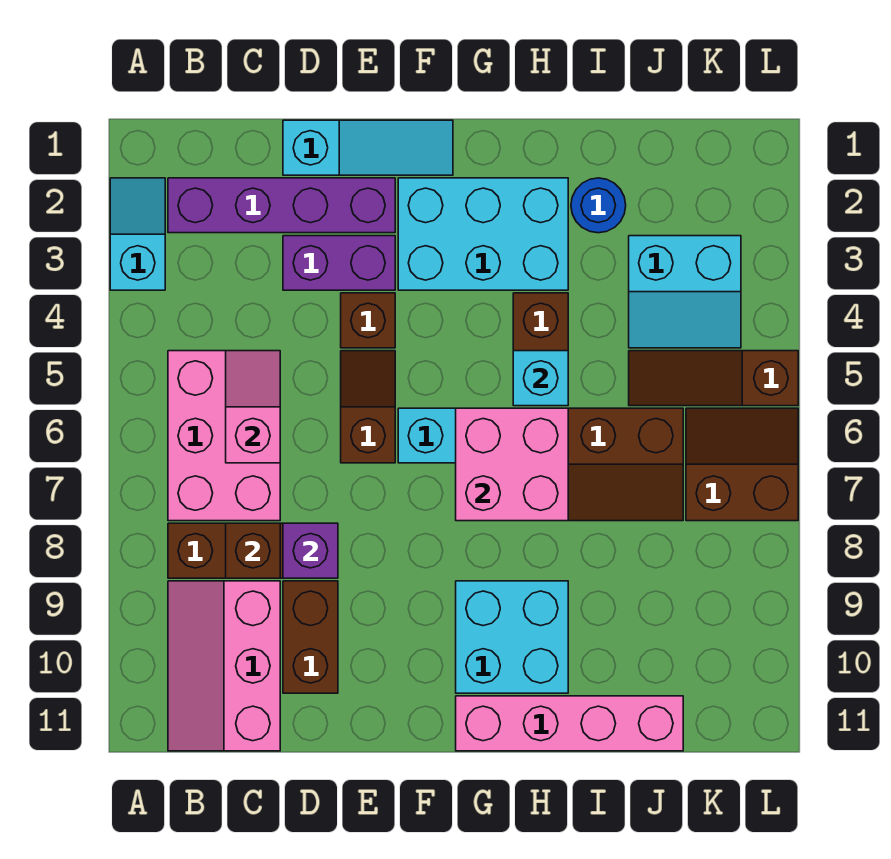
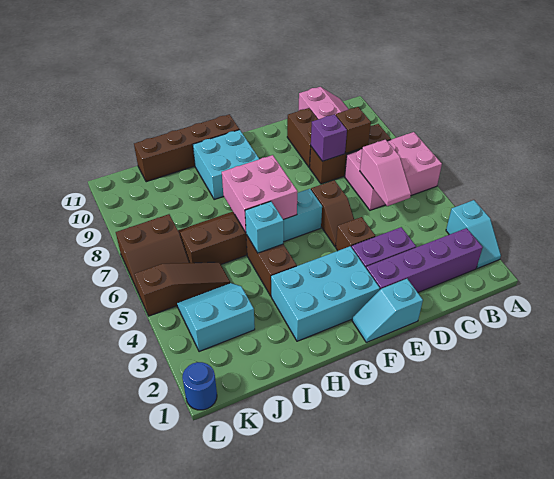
pink brick B5:C7 level 1 -> pink brick A6:C7 level 1
cyan slope D1:F1 level 1 top D -> cyan slope E1:F1 level 1 top E
pink brick G11:J11 level 1 -> brown brick G11:J11 level 1
blue round brick I2 level 1 -> blue round brick L1 level 1

